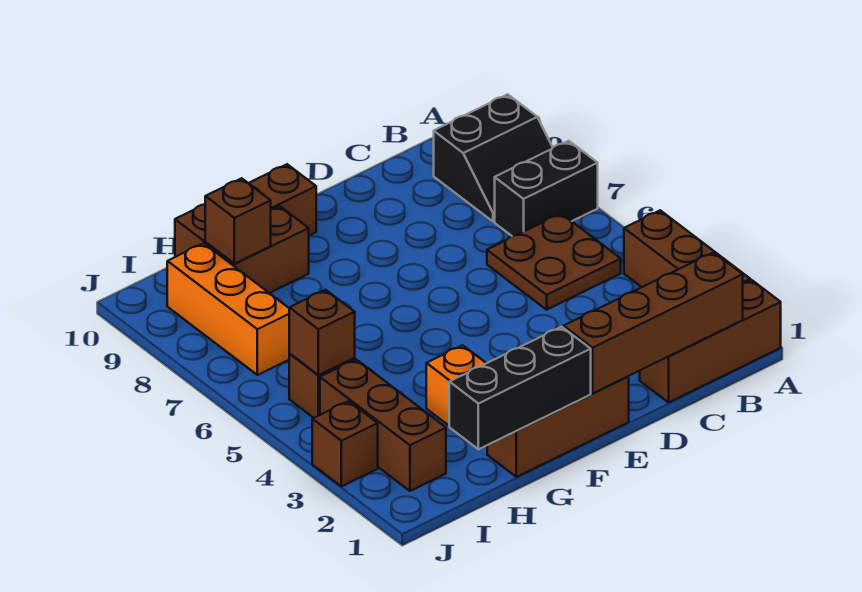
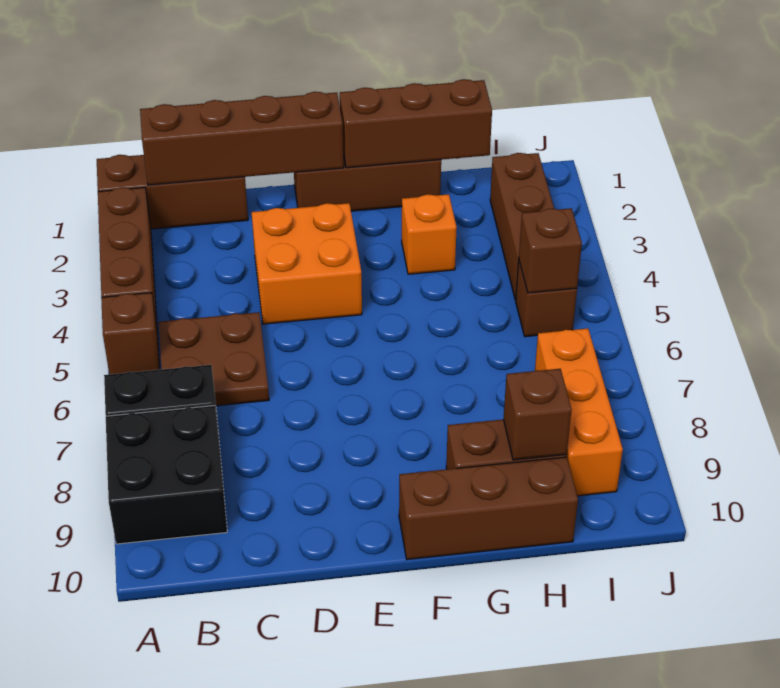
black slope A8:B9 level 1 top 9 -> black brick A8:B9 level 1
none -> orange brick D3:E4 level 1
black brick F1:H1 level 2 -> brown brick F1:H1 level 2
brown brick J3 level 1 -> brown brick A5 level 1

